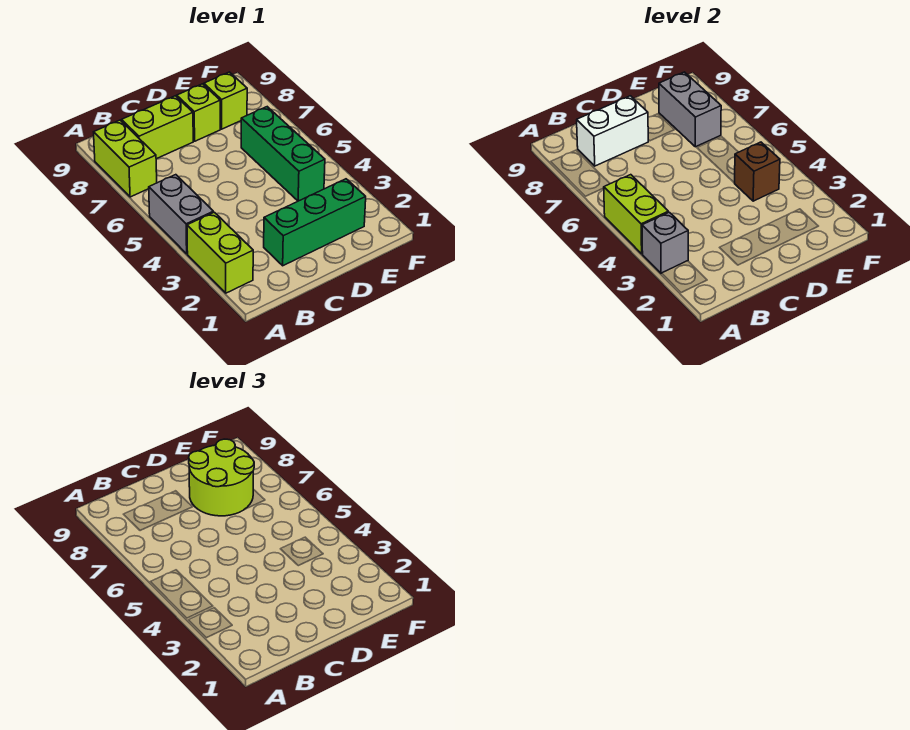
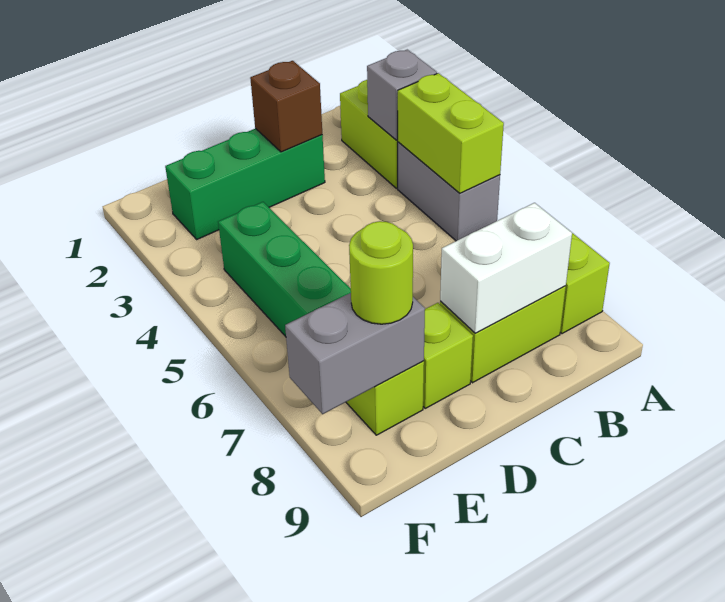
lime round brick D7:E8 level 3 -> lime round brick E8 level 3
brown brick E4 level 2 -> brown brick C2 level 2
grey brick E7:E8 level 2 -> grey brick E8:F8 level 2

